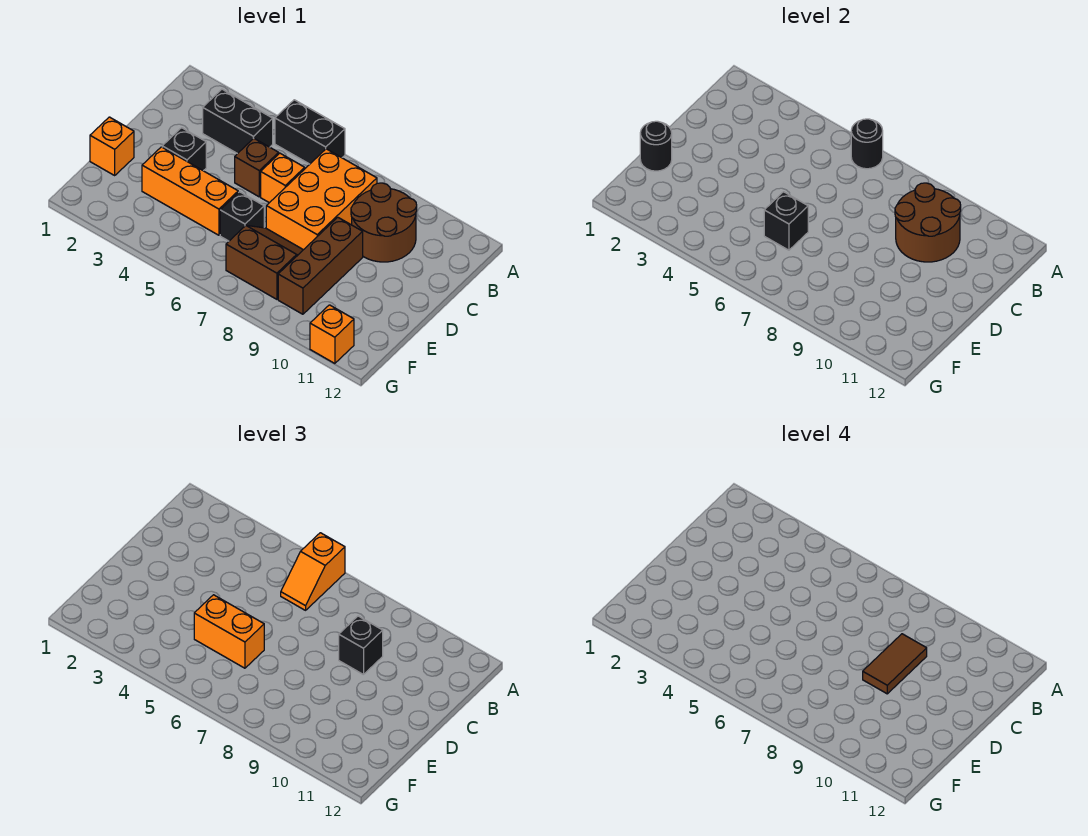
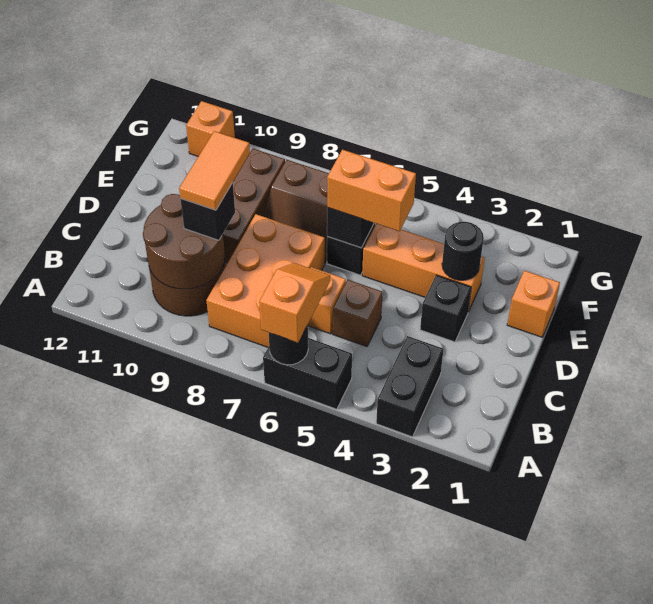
black brick B3:B4 level 1 -> black brick A3:B3 level 1
brown tile C9:D9 level 4 -> orange tile C9:D9 level 4
black round brick E1 level 2 -> black round brick E3 level 2

